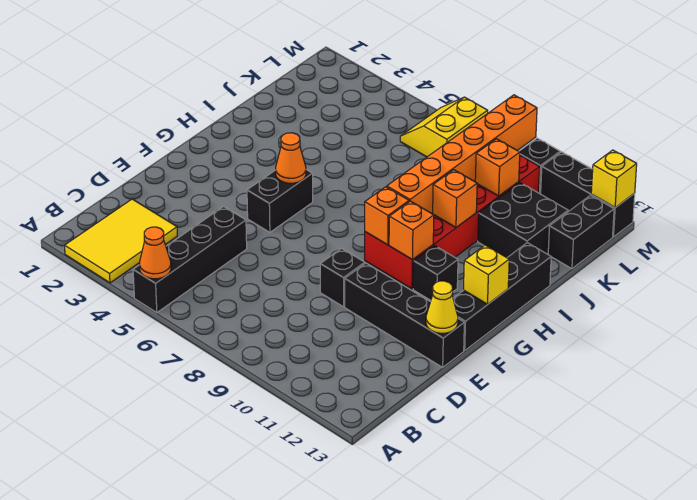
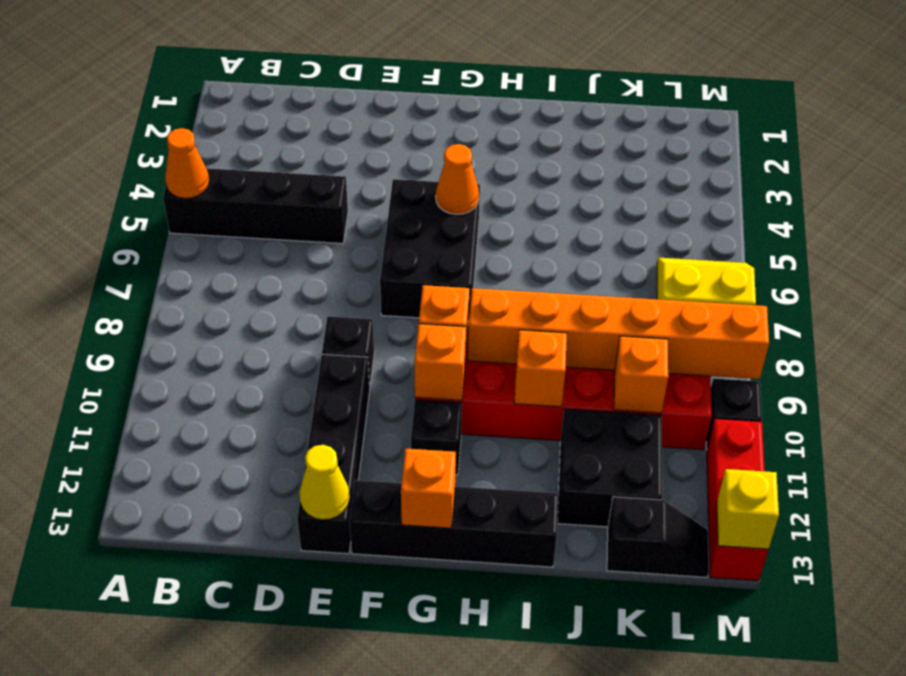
yellow tile A2:C3 level 1 -> none
black brick F5:G5 level 1 -> black brick F5:G7 level 1
yellow brick G13 level 2 -> orange brick G13 level 2
black brick K13:L13 level 1 -> black slope K13:L13 level 1 top K
black brick M11:M13 level 1 -> red brick M11:M13 level 1

